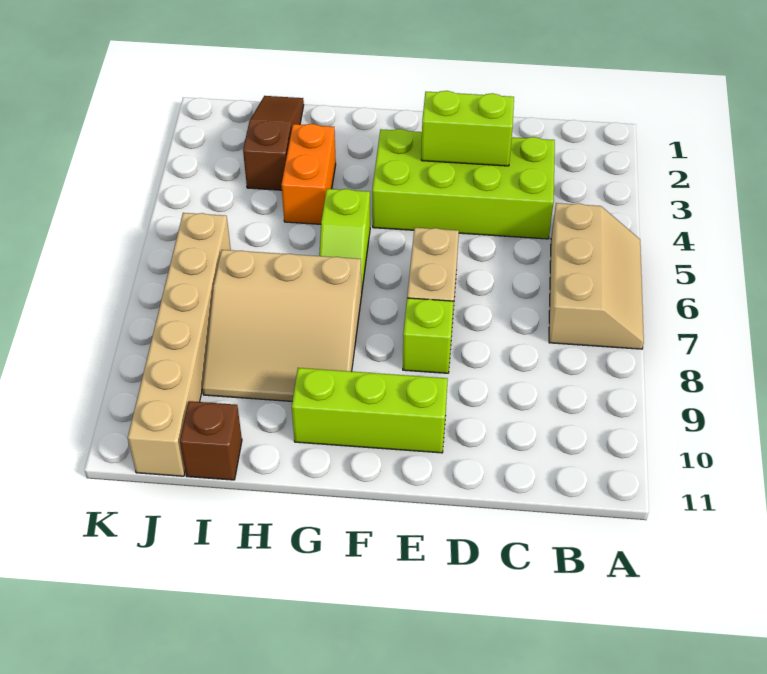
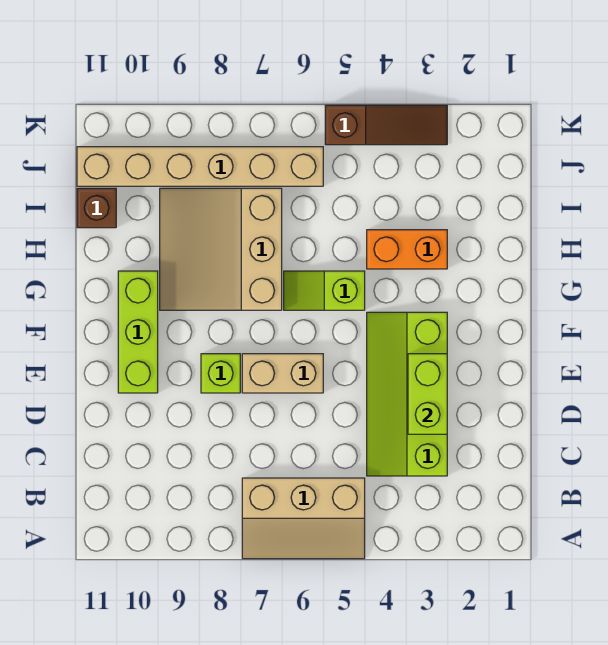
lime brick C3:F4 level 1 -> lime slope C3:F4 level 1 top 3
brown slope I1:I3 level 1 top 3 -> brown slope K3:K5 level 1 top 5

